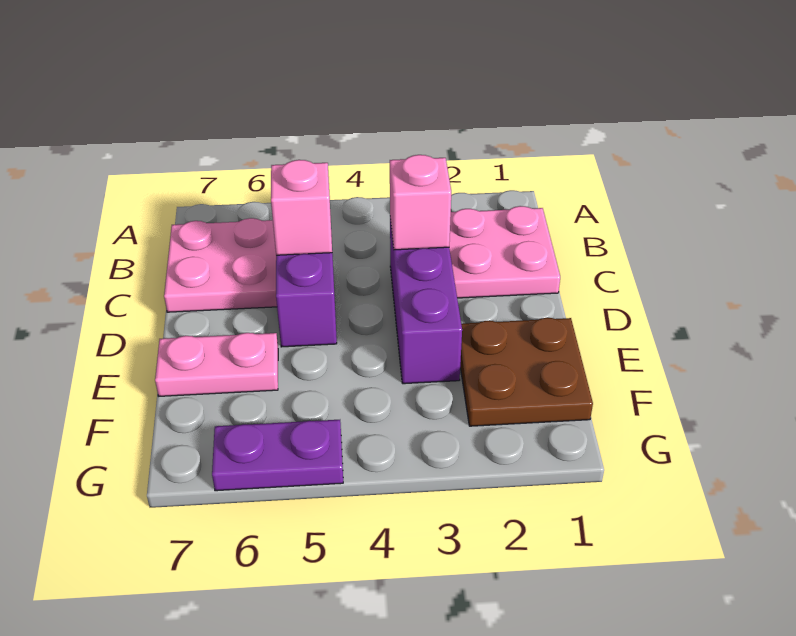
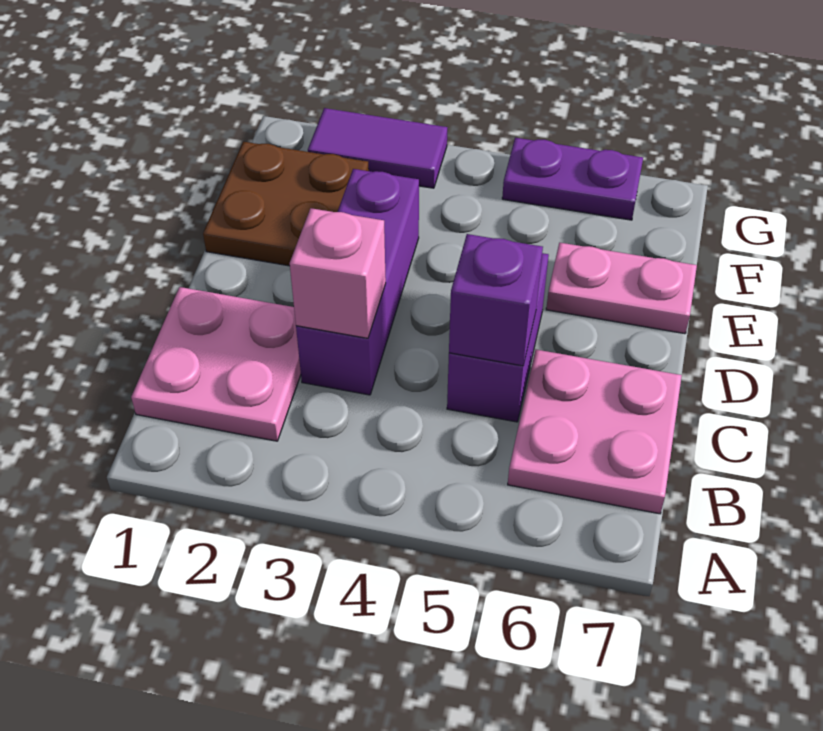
pink brick C5 level 2 -> purple brick C5 level 2
none -> purple tile G2:G3 level 1

